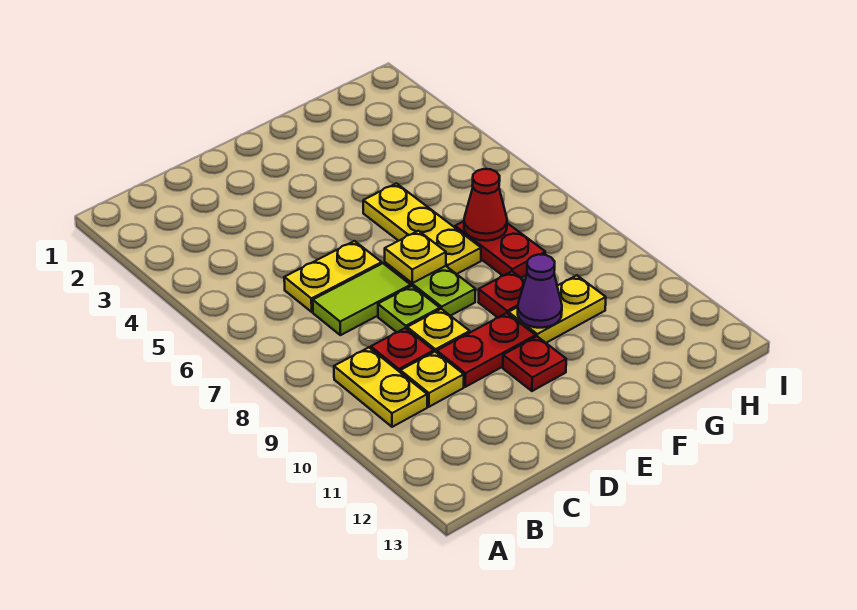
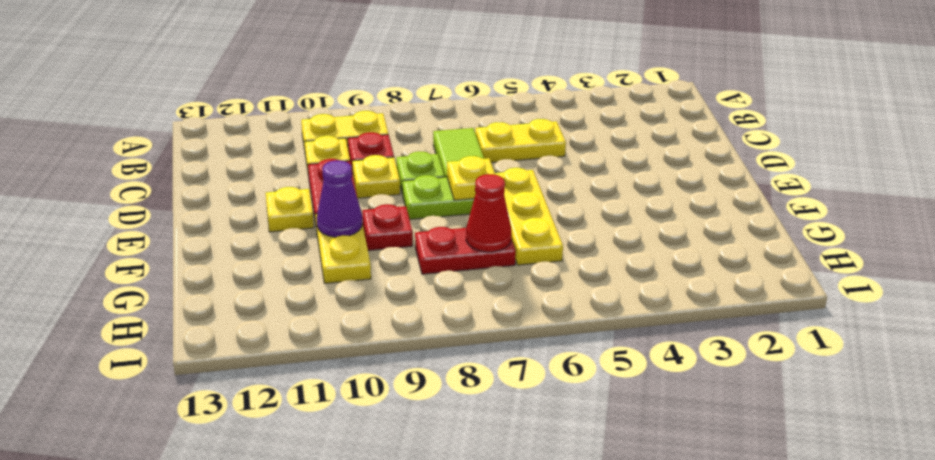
yellow plate C6:D6 level 1 -> yellow plate C5:C6 level 1
red plate E11 level 1 -> yellow plate E11 level 1
yellow plate F5:F7 level 1 -> yellow plate E6:G6 level 1

